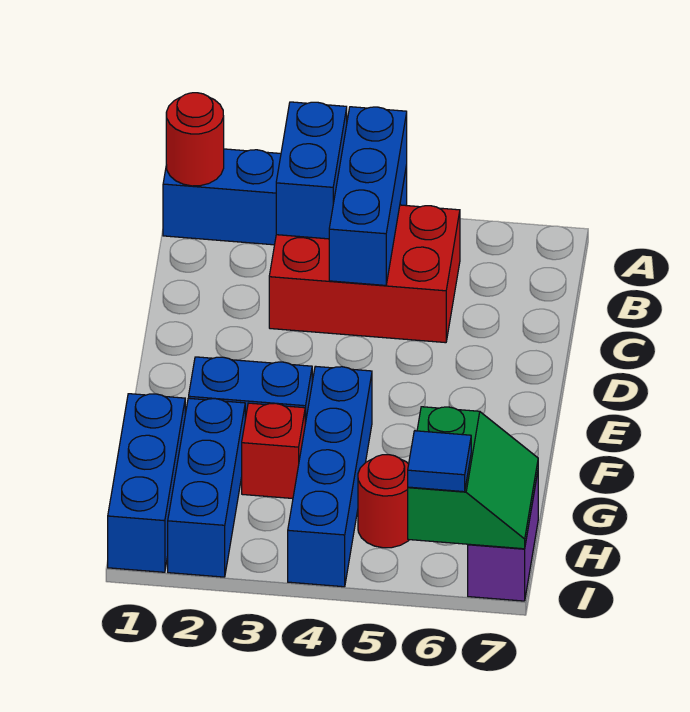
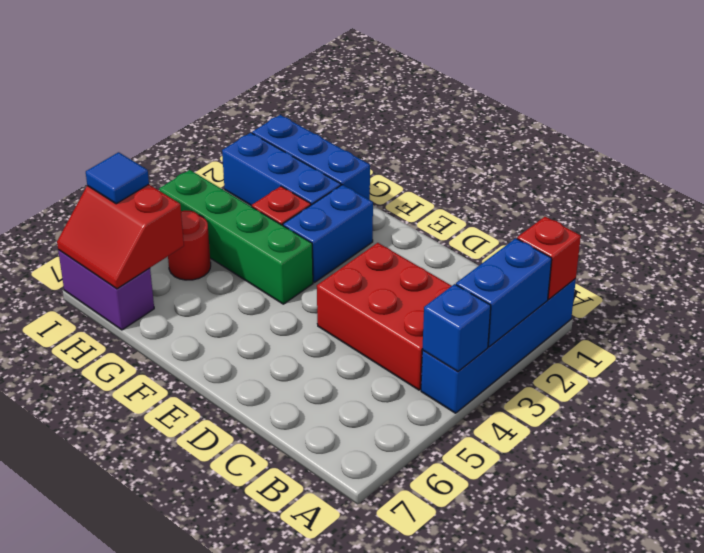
red round brick A1 level 2 -> red brick A1 level 2
blue brick A3:B3 level 2 -> blue brick A2:A3 level 2
blue brick A4:C4 level 2 -> blue brick A4 level 2
red brick B3:C5 level 1 -> red brick B3:D4 level 1
blue brick F4:I4 level 1 -> green brick F4:I4 level 1
green slope H6:I7 level 2 top 6 -> red slope H6:I7 level 2 top 6

